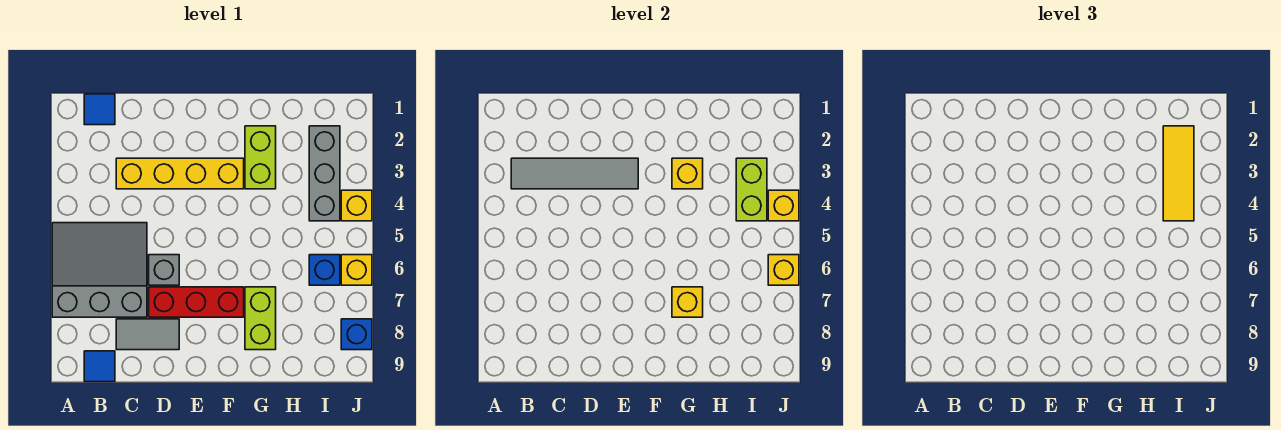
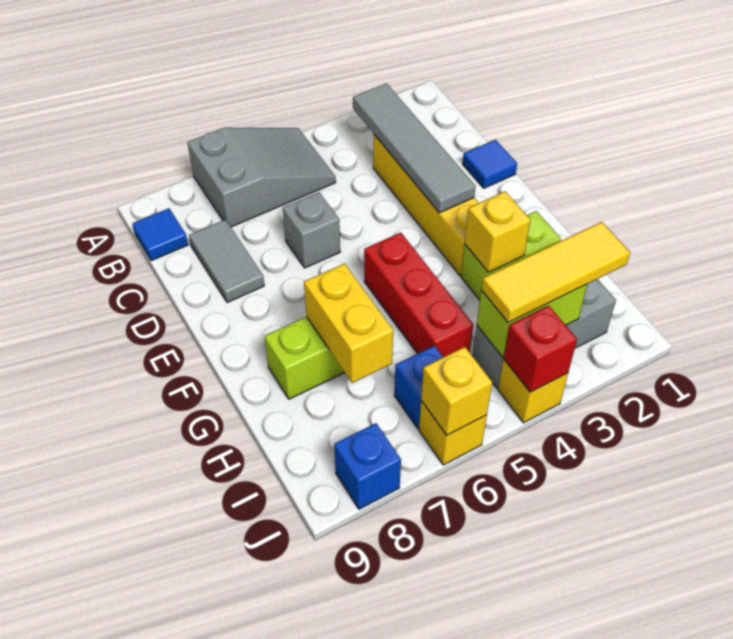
grey slope A5:C7 level 1 top 7 -> grey slope A5:B7 level 1 top 7
blue tile B1 level 1 -> blue tile D1 level 1
red brick D7:F7 level 1 -> red brick F5:H5 level 1
yellow brick G7 level 2 -> yellow brick G7:H7 level 2
yellow brick J4 level 2 -> red brick J4 level 2

